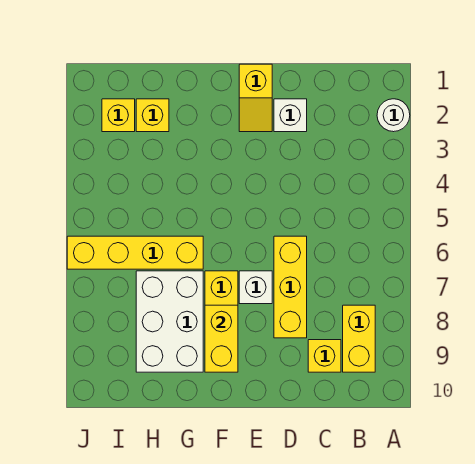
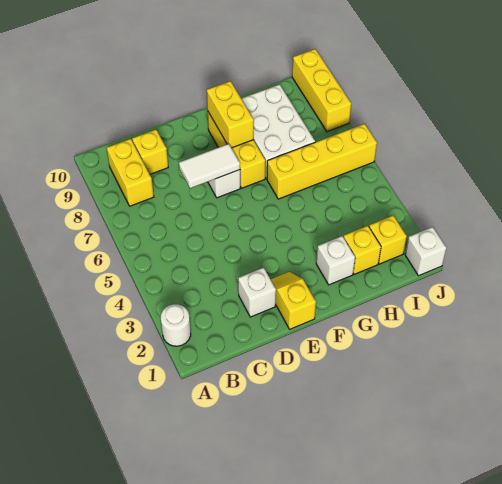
yellow brick D6:D8 level 1 -> yellow brick J8:J10 level 1
none -> white tile D7:E7 level 2
none -> white brick G2 level 1
none -> white brick J1 level 1

